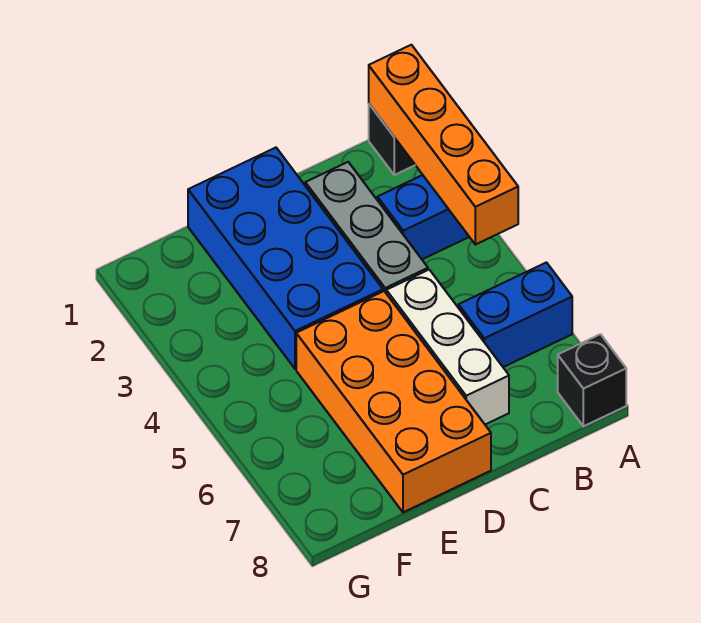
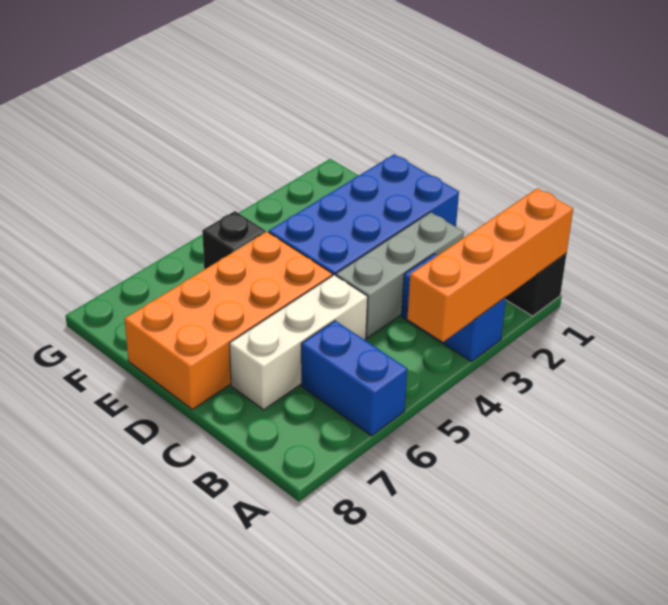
black brick A8 level 1 -> black brick F5 level 1

